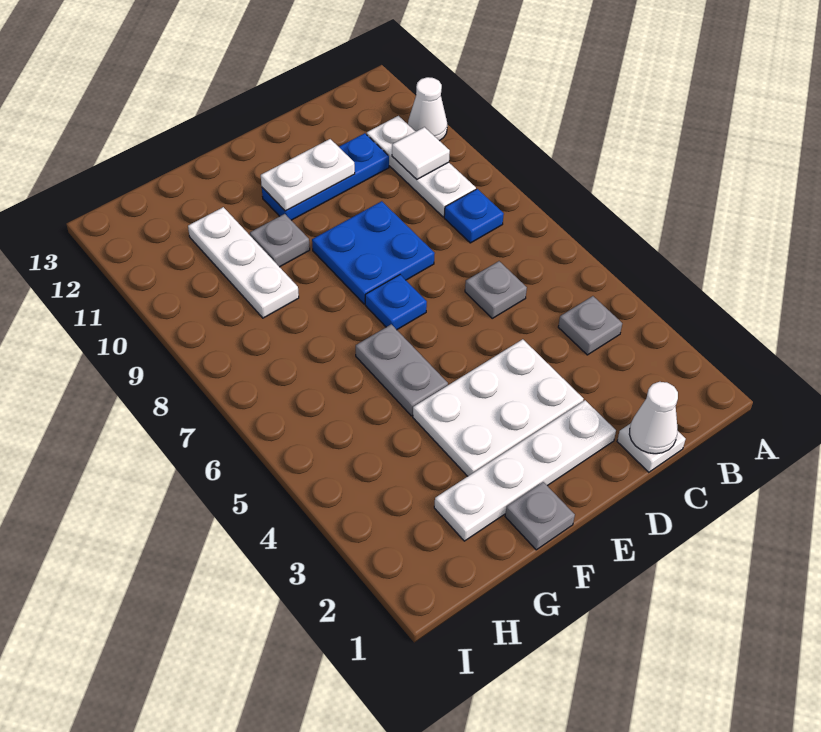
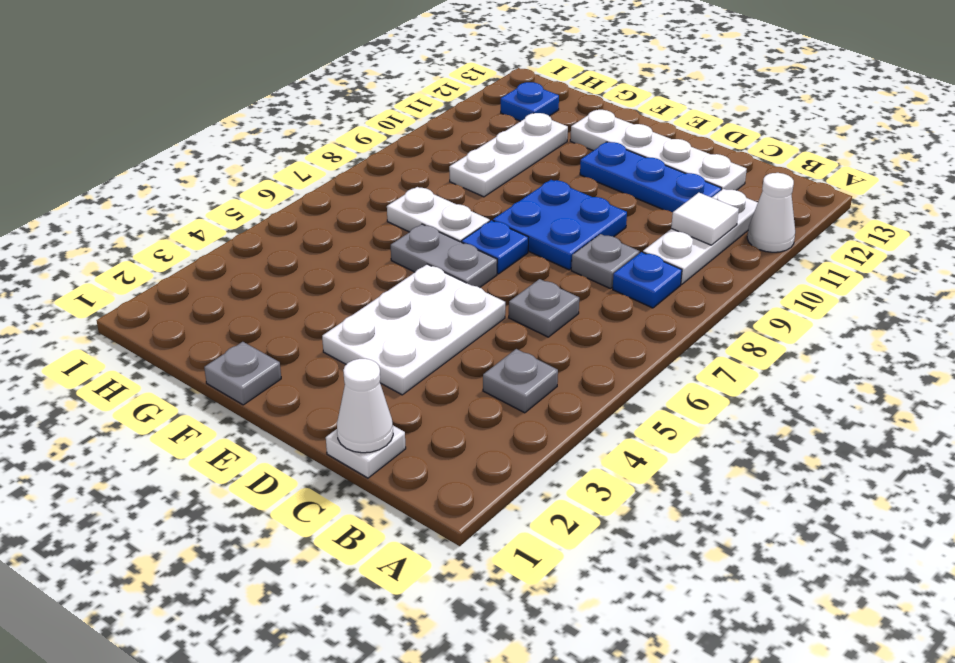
white plate D2:G2 level 1 -> white plate C12:F12 level 1
white plate D3:F4 level 1 -> white plate D3:E5 level 1
white plate D11:E11 level 2 -> white plate F7:G7 level 1
grey plate F5:F6 level 1 -> grey plate E6:F6 level 1
grey plate F10 level 1 -> grey plate C8 level 1
none -> blue plate H12 level 1

